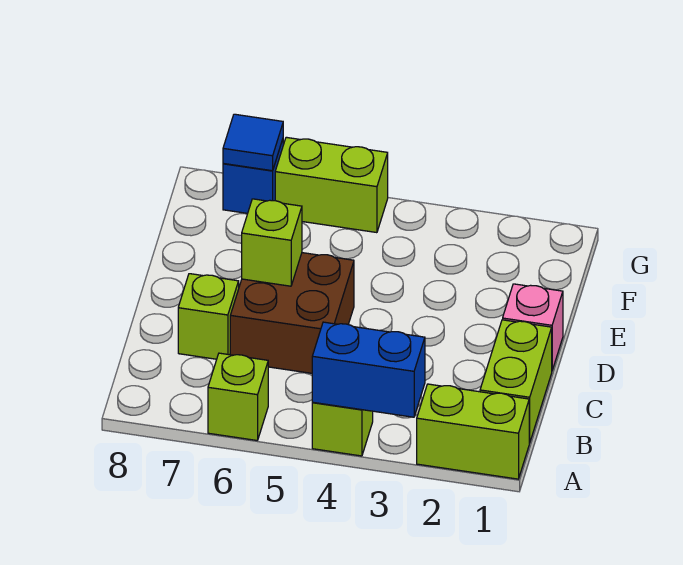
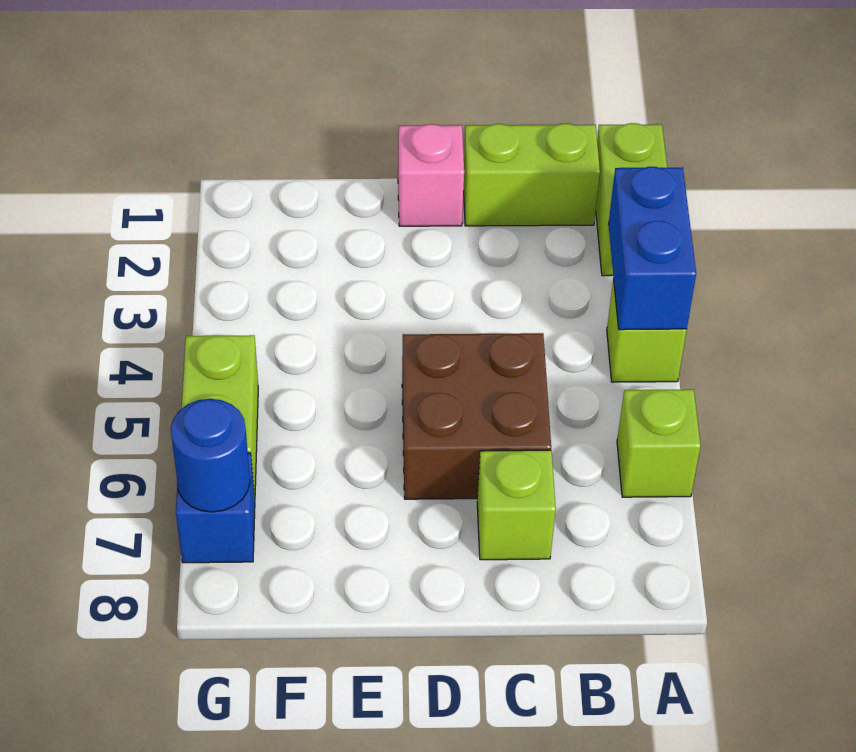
lime brick D6 level 2 -> none
blue tile G7 level 2 -> blue round brick G7 level 2

